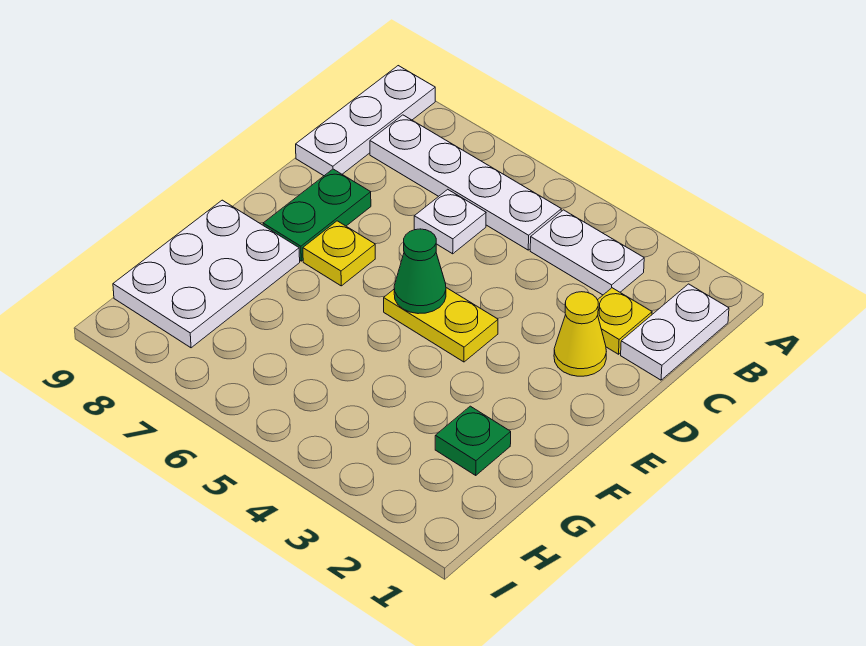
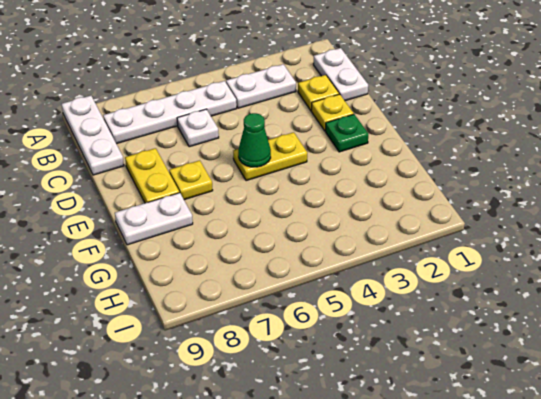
yellow cone D2 level 1 -> yellow plate D2 level 1
green plate D8:E8 level 1 -> yellow plate D8:E8 level 1
white plate F8:H9 level 1 -> white plate F8:F9 level 1
green plate G2 level 1 -> green plate E2 level 1

